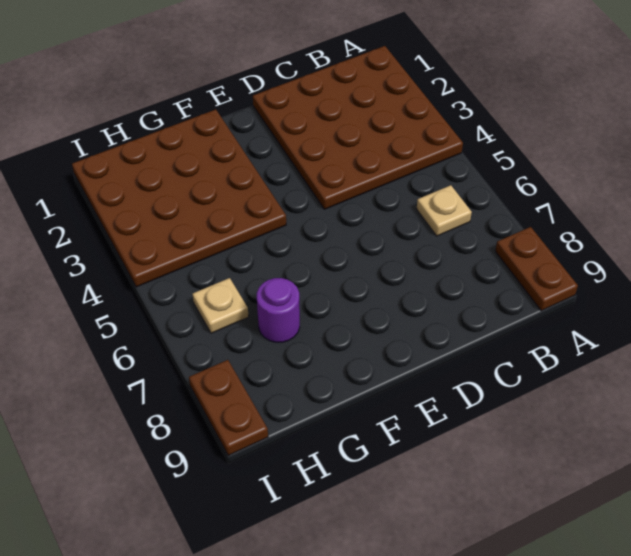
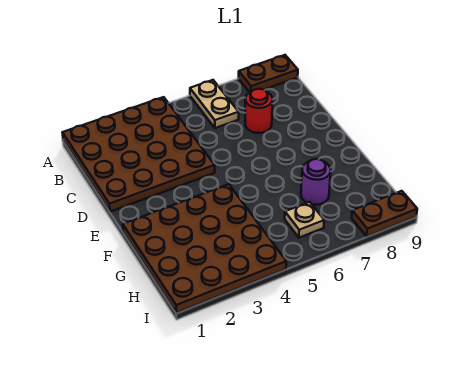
tan plate B6 level 1 -> tan plate A6:B6 level 1
none -> red round brick C7 level 1

